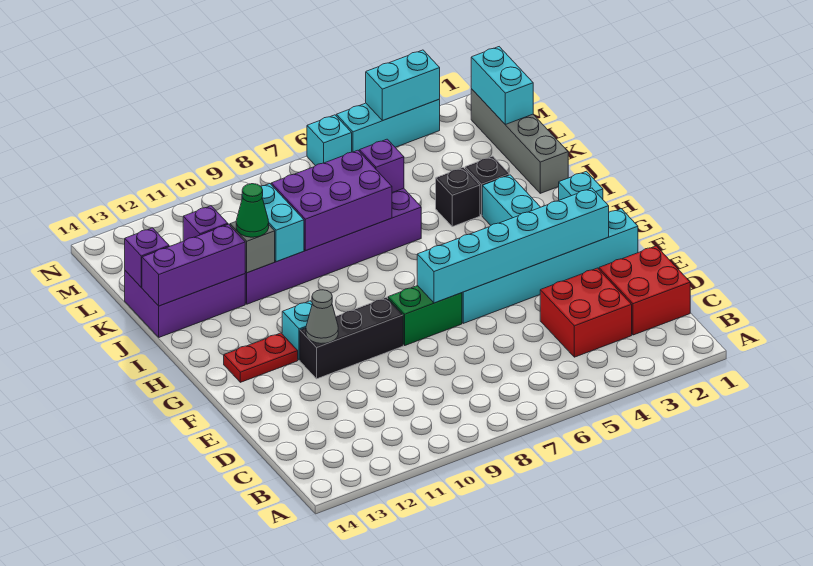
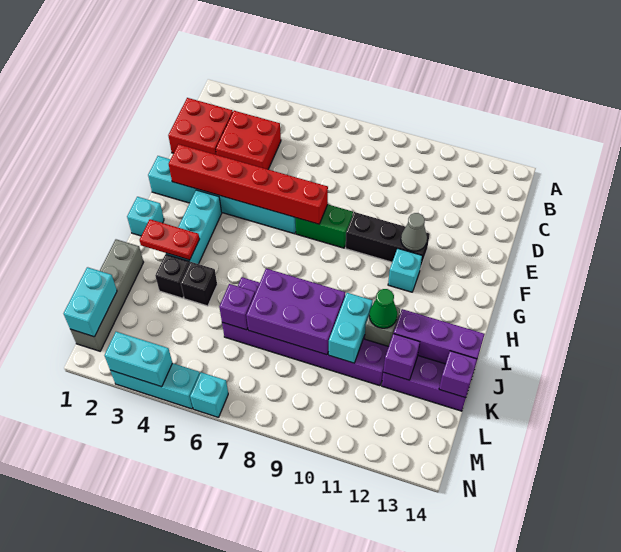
cyan brick F2:F7 level 2 -> red brick F2:F7 level 2
red plate G12:G13 level 1 -> red plate I2:I3 level 2

